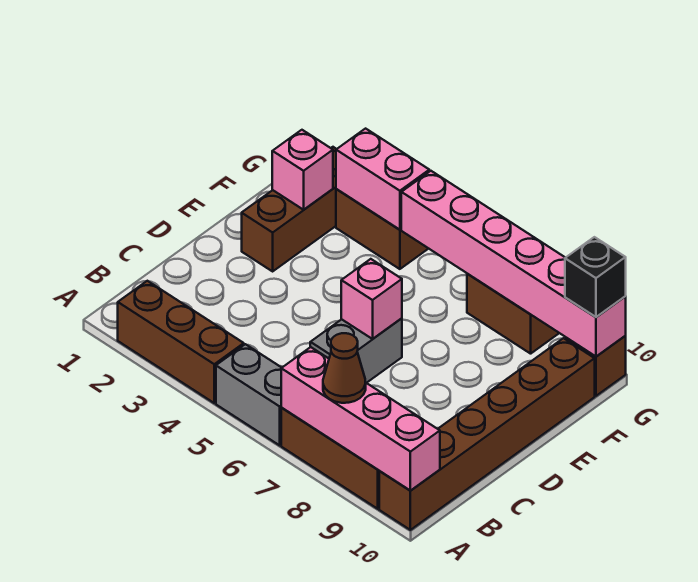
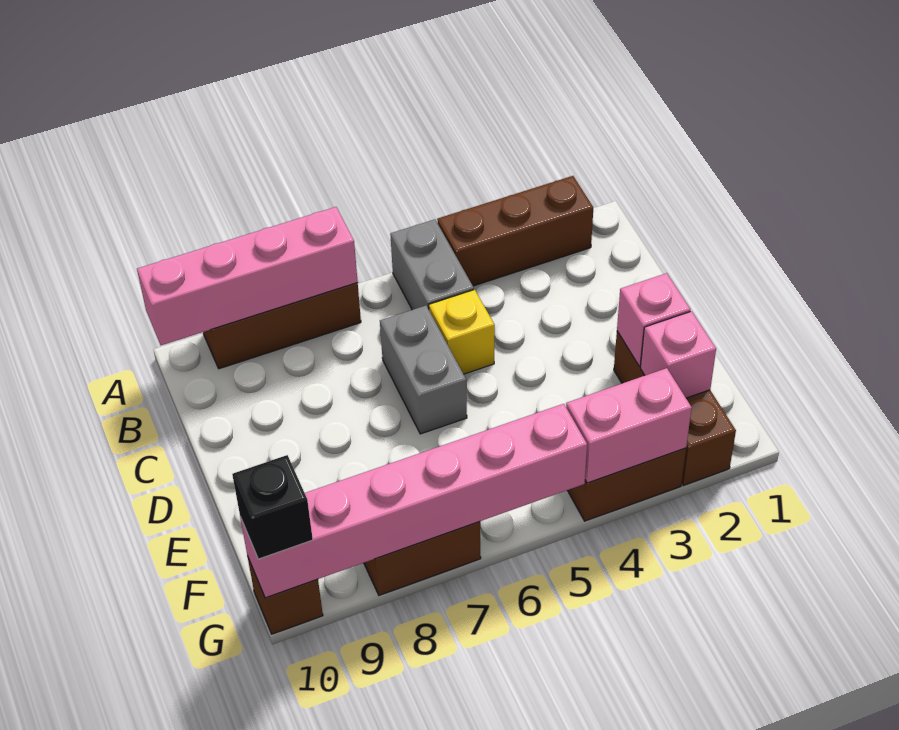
grey brick A5:A6 level 1 -> grey brick A5:B5 level 1
brown cone A8 level 3 -> none
brown brick A10:F10 level 1 -> none
none -> yellow brick C5 level 1
pink brick D6 level 2 -> pink brick E2 level 2

